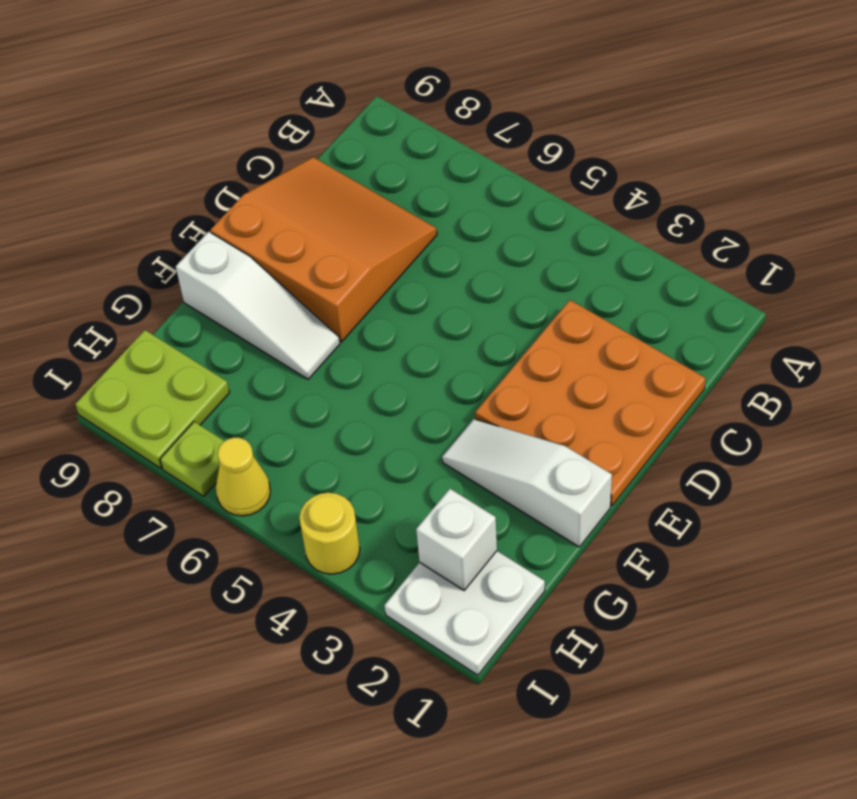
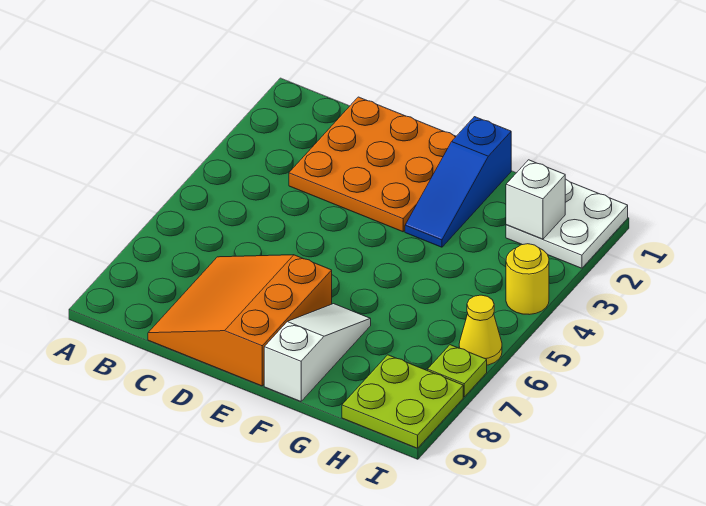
white slope F1:F3 level 1 top 1 -> blue slope F1:F3 level 1 top 1

